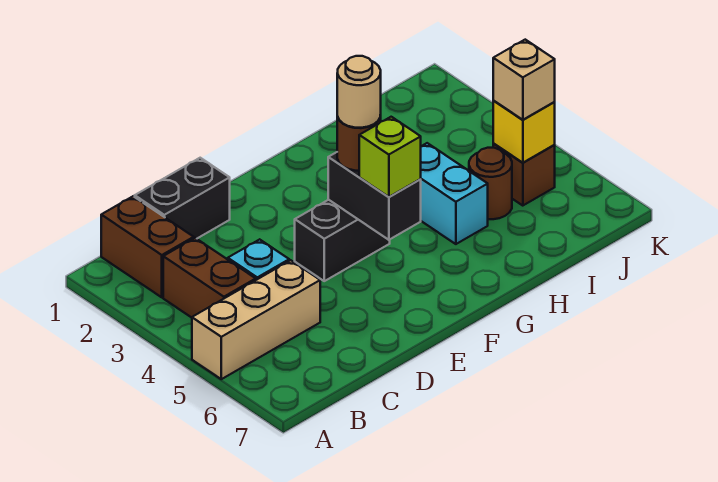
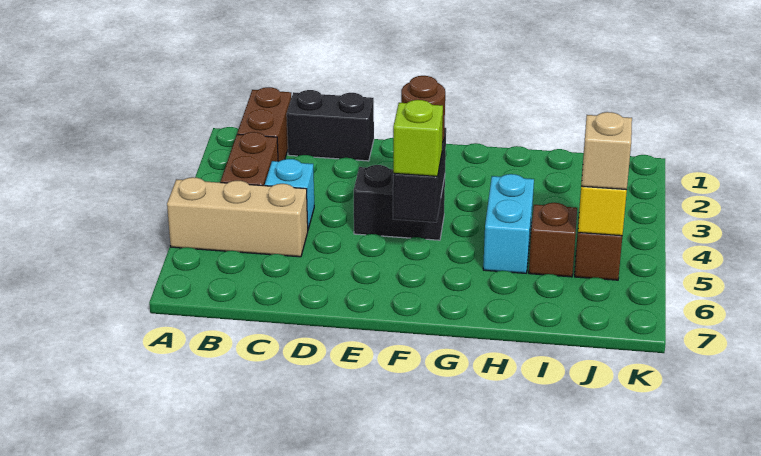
tan round brick F4 level 4 -> none
brown round brick I5 level 1 -> brown brick I5 level 1

